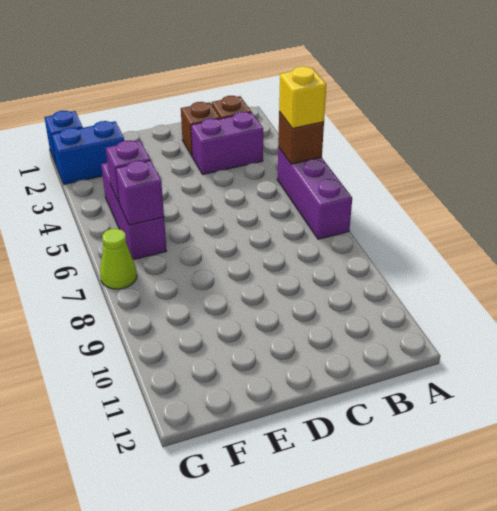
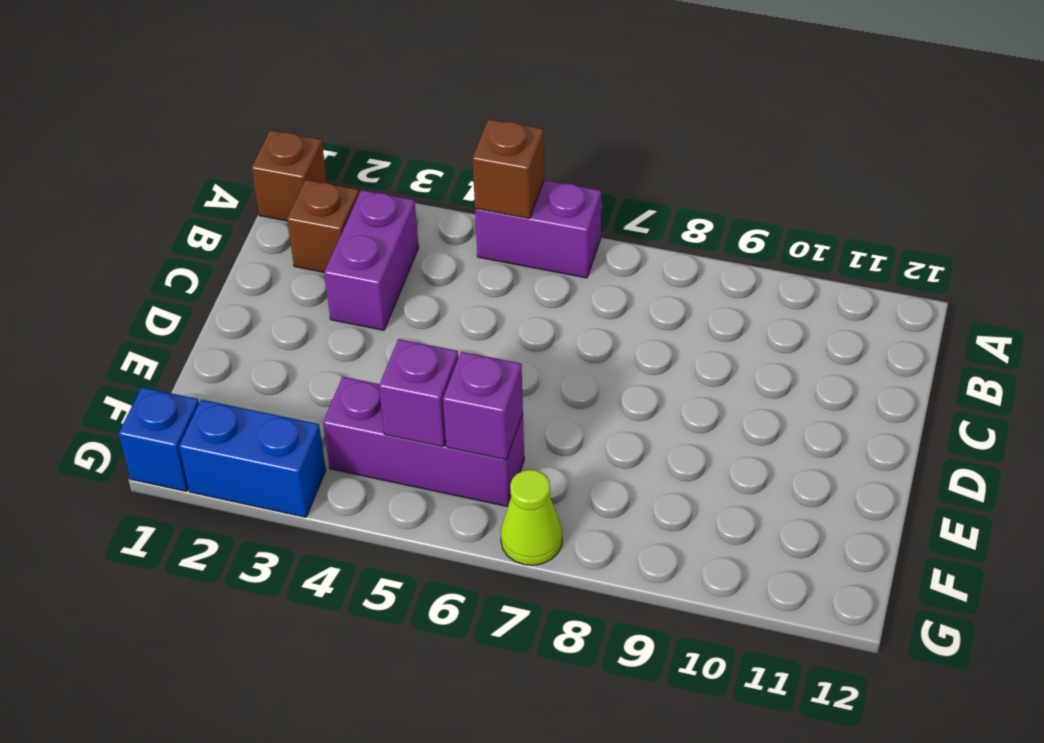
purple brick A5:A7 level 1 -> purple brick A5:A6 level 1
yellow brick A5 level 3 -> none
brown brick C2 level 1 -> brown brick A1 level 1
blue brick F2:G2 level 1 -> blue brick G2:G3 level 1

